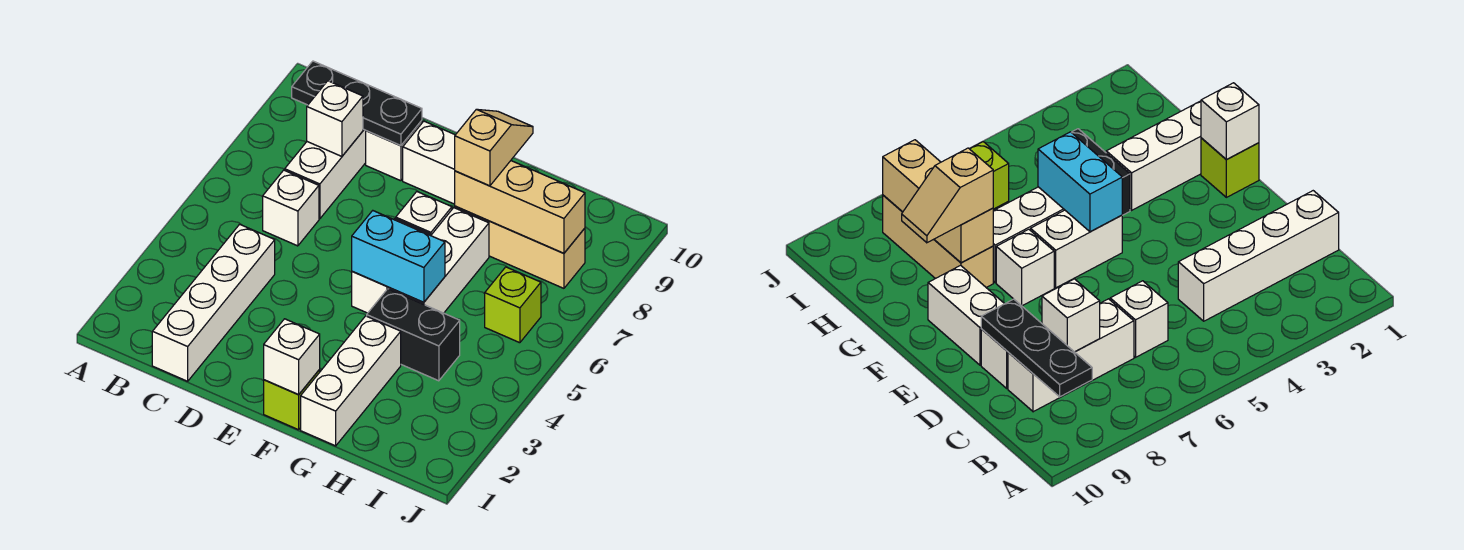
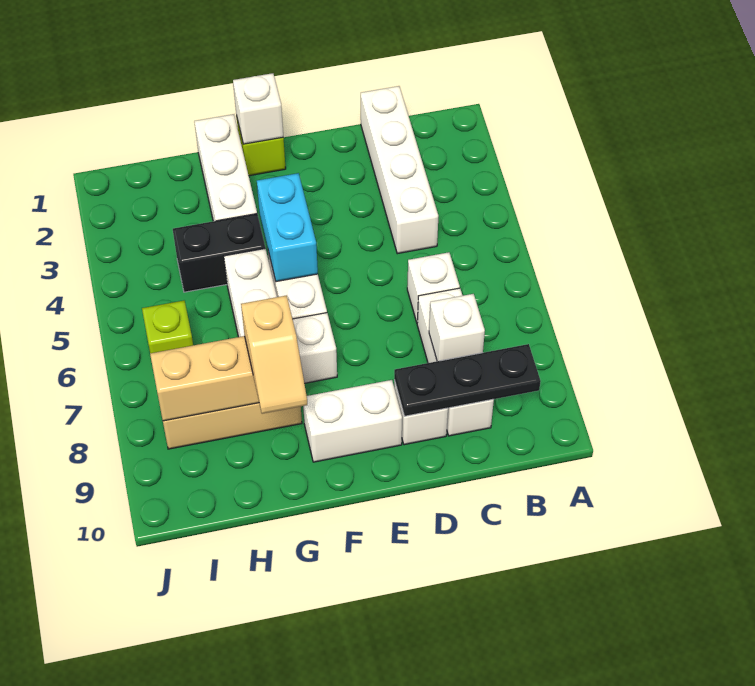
cyan brick F5:G5 level 2 -> cyan brick F4:F5 level 2

